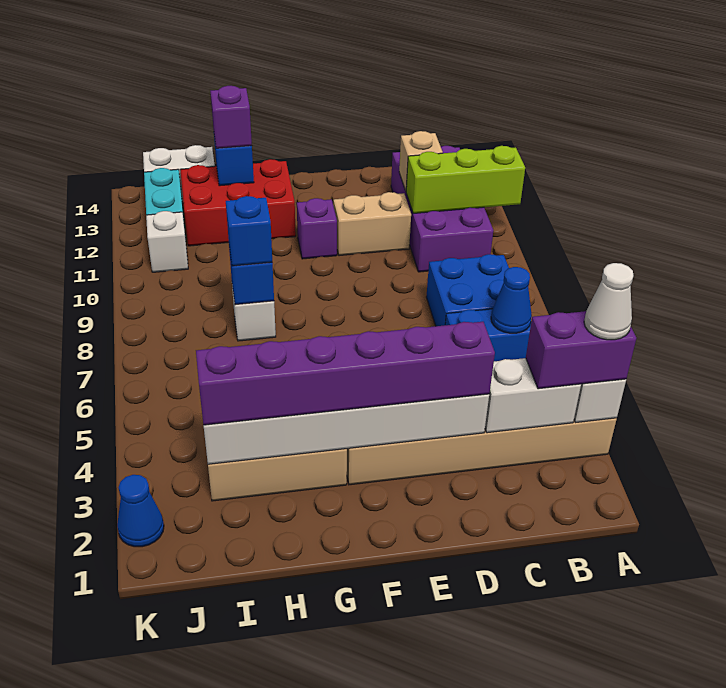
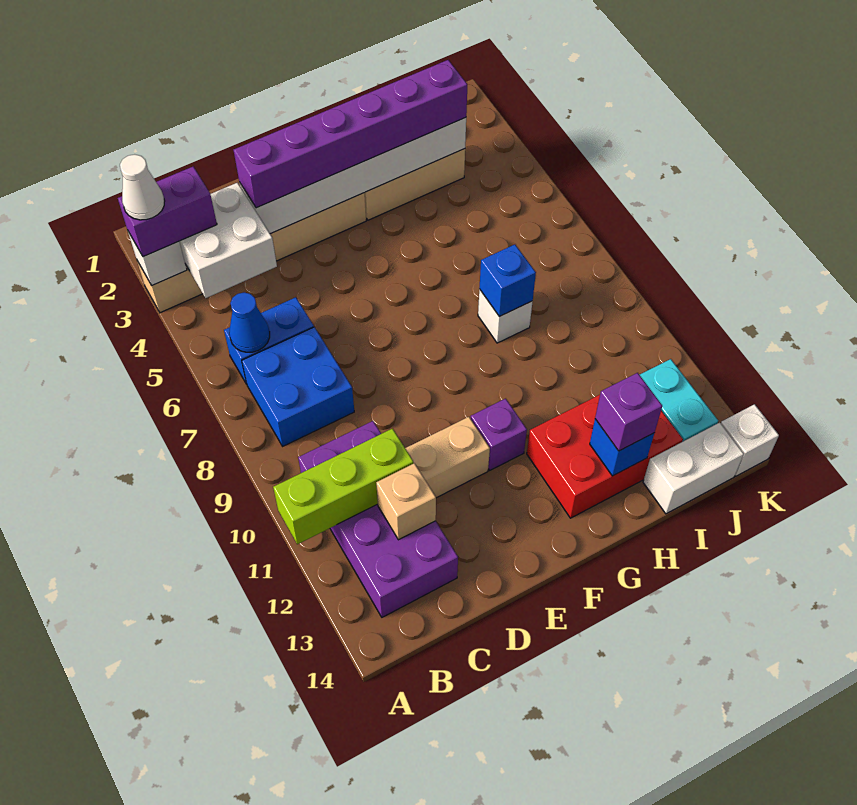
white brick B3:C3 level 2 -> white brick B3:C4 level 2
blue brick H8 level 3 -> none
white brick J11 level 1 -> white brick K14 level 1
blue cone K2 level 1 -> none

